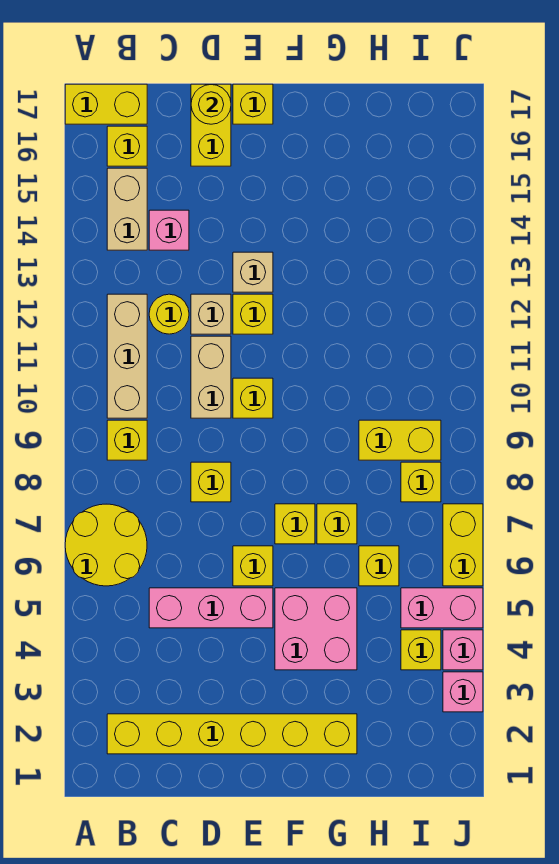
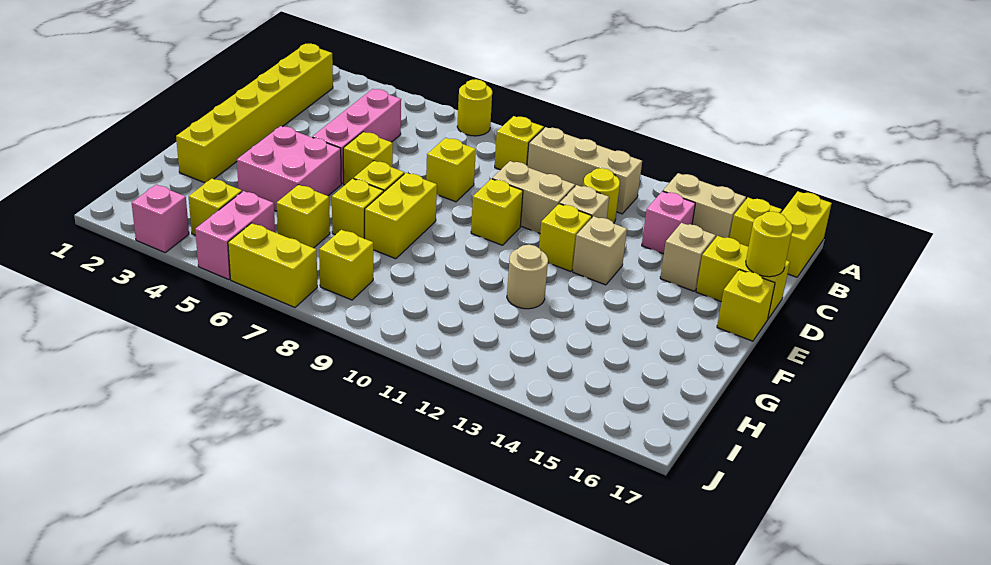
yellow round brick A6:B7 level 1 -> yellow round brick A7 level 1
none -> tan brick D15 level 1
none -> tan round brick G12 level 1
yellow brick H9:I9 level 1 -> yellow brick F8:G8 level 1
pink brick J4 level 1 -> none

